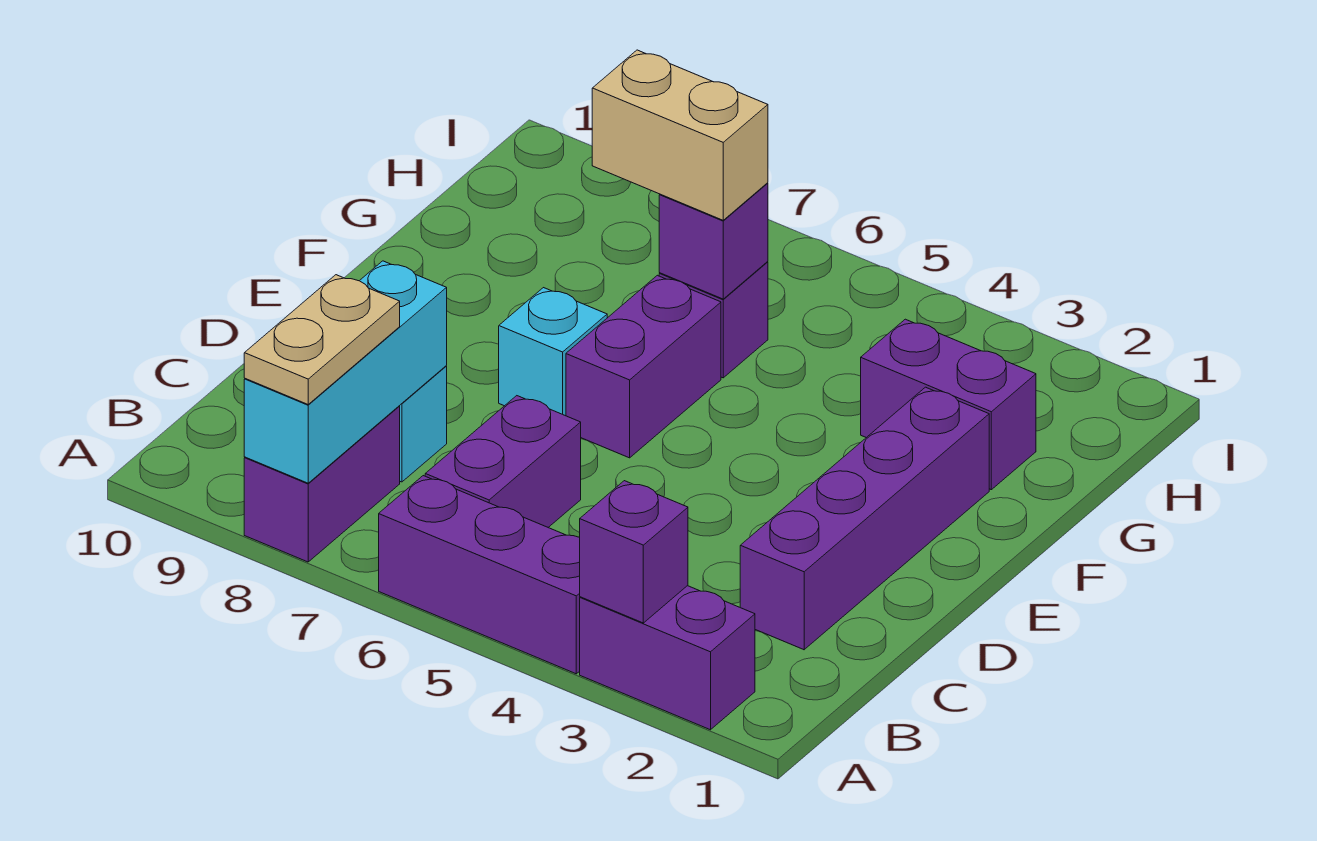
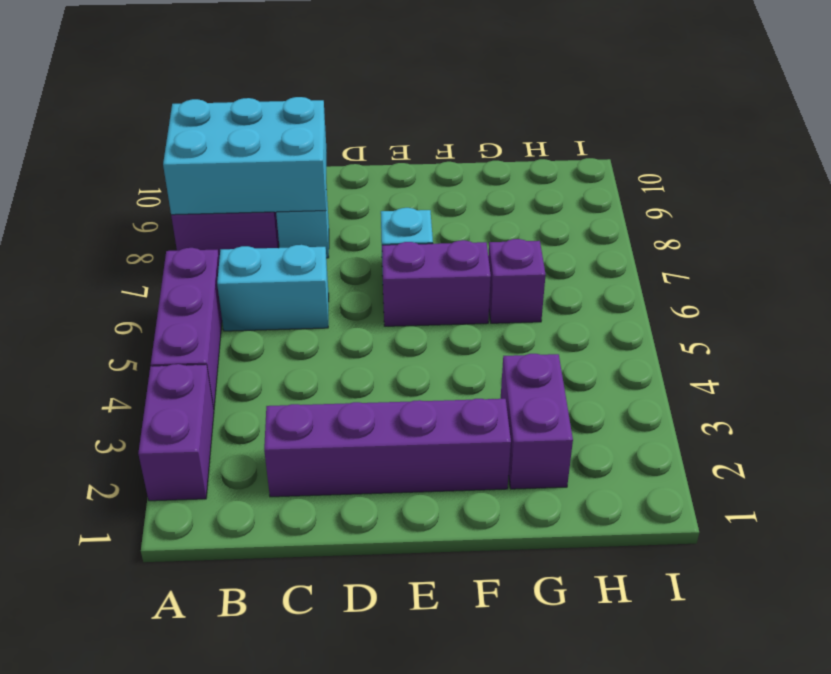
purple brick A3 level 2 -> none
cyan brick A8:C8 level 2 -> cyan brick A8:C9 level 2
tan plate A8:B8 level 3 -> none
purple brick B6:C6 level 1 -> cyan brick B6:C6 level 1
purple brick G6 level 2 -> none
tan brick G6:G7 level 3 -> none

